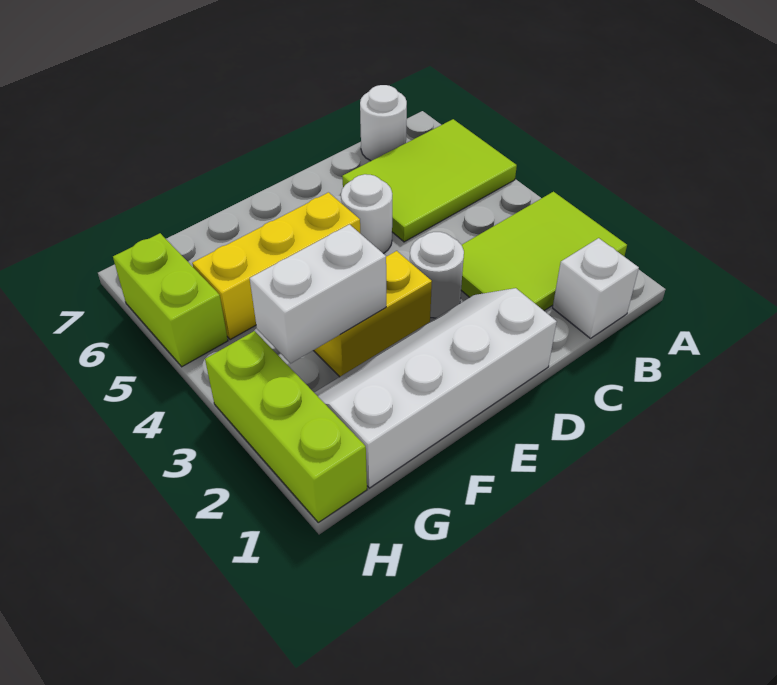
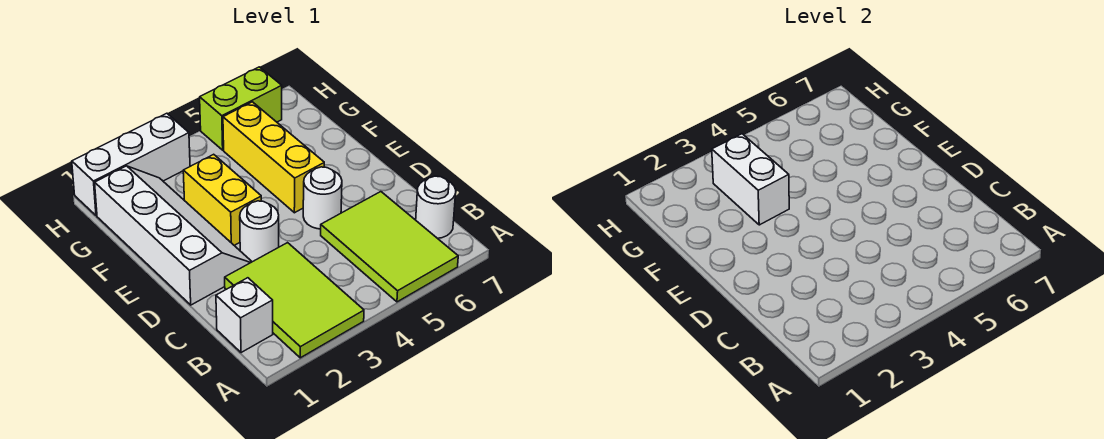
lime brick H1:H3 level 1 -> white brick H1:H3 level 1

